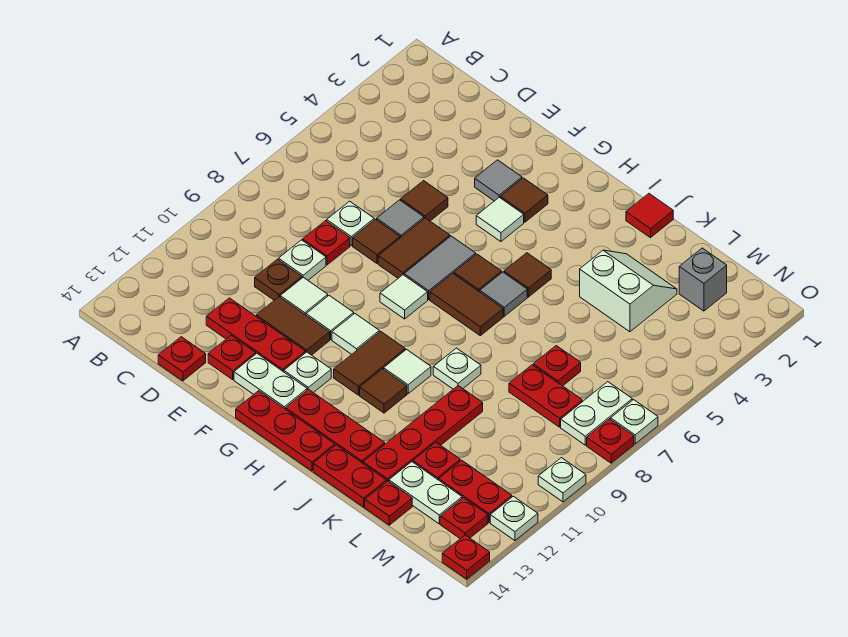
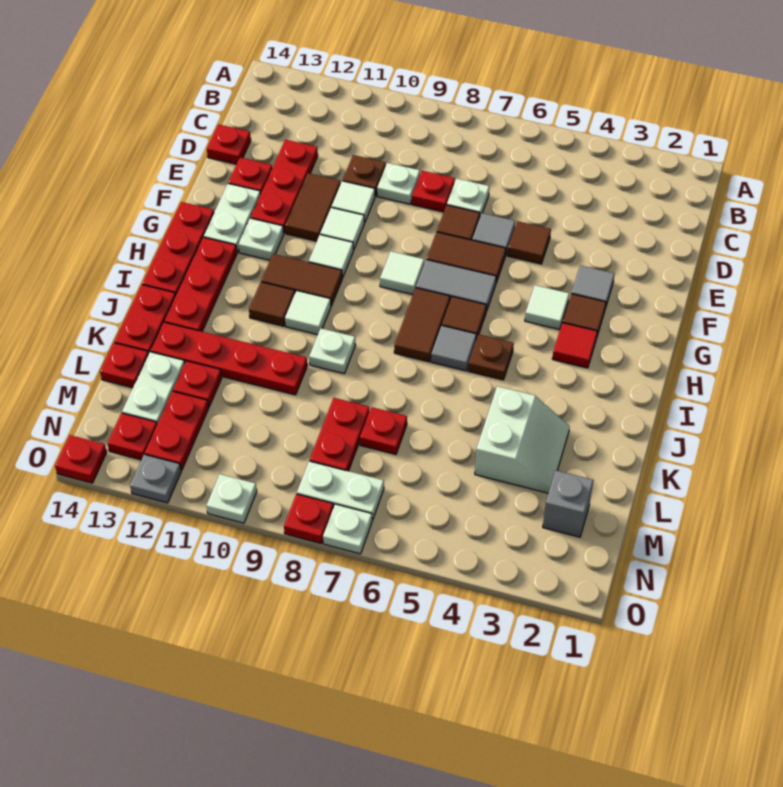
brown tile I5 level 1 -> brown plate I5 level 1
red tile J1 level 1 -> red tile H3 level 1
white plate O12 level 1 -> grey plate O12 level 1

